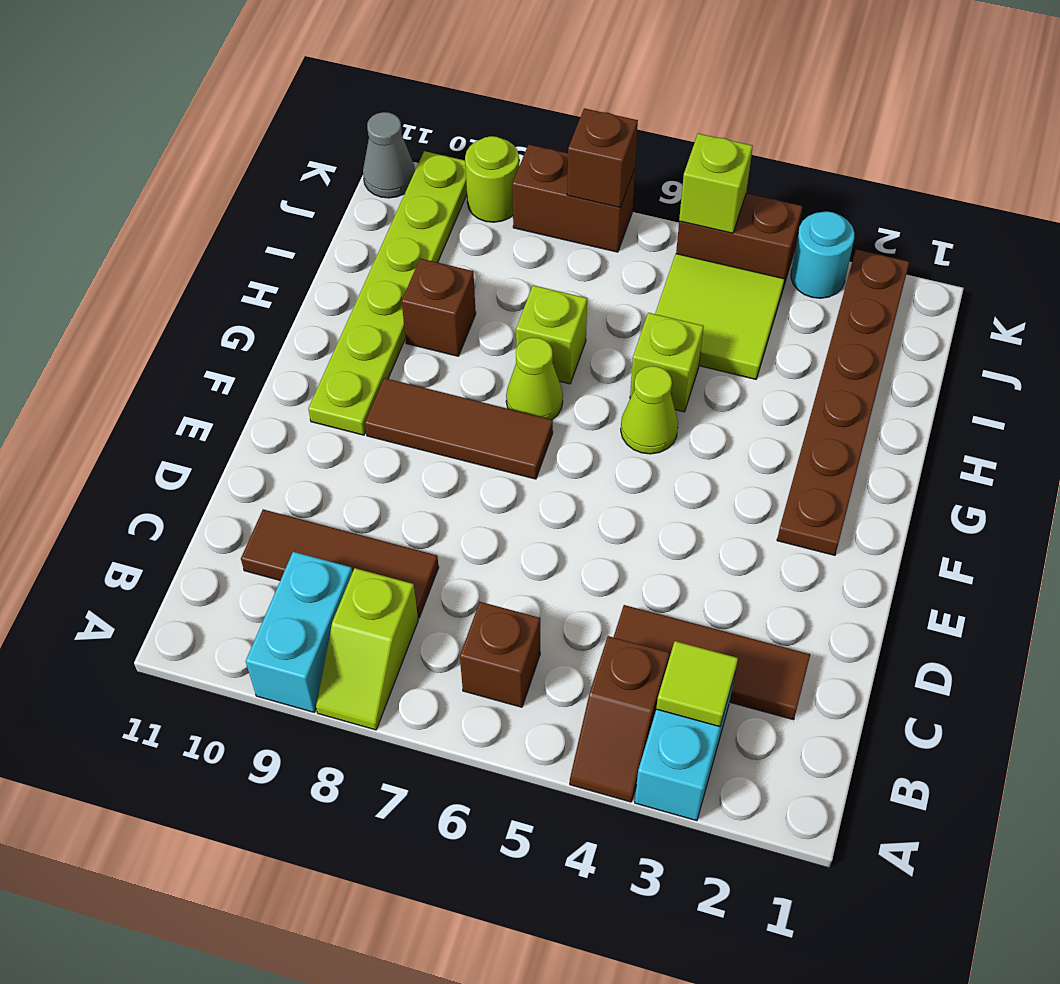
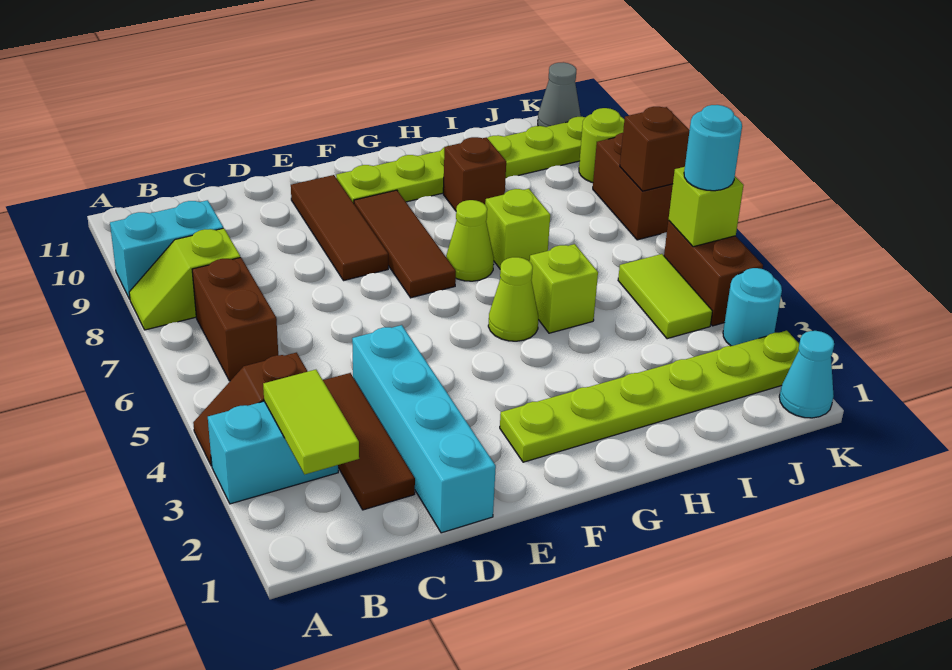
lime tile B3 level 2 -> lime tile B2:B3 level 2
brown brick B6 level 1 -> brown brick B6:B7 level 1
brown tile C8:C10 level 1 -> brown tile E8:E10 level 1
none -> cyan brick D1:D4 level 1
brown plate F2:K2 level 1 -> lime plate F2:K2 level 1
lime tile I4:J5 level 1 -> lime tile J4:J5 level 1
none -> cyan cone K1 level 1
none -> cyan round brick K5 level 3

